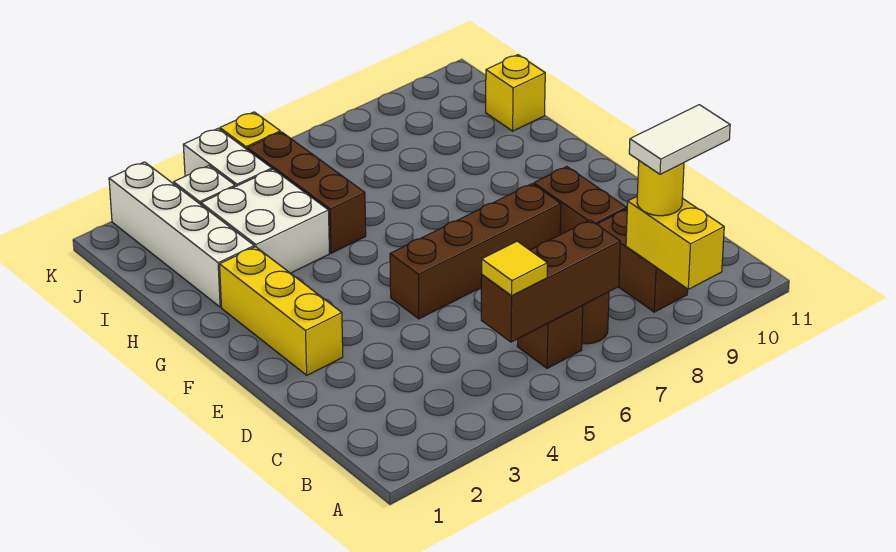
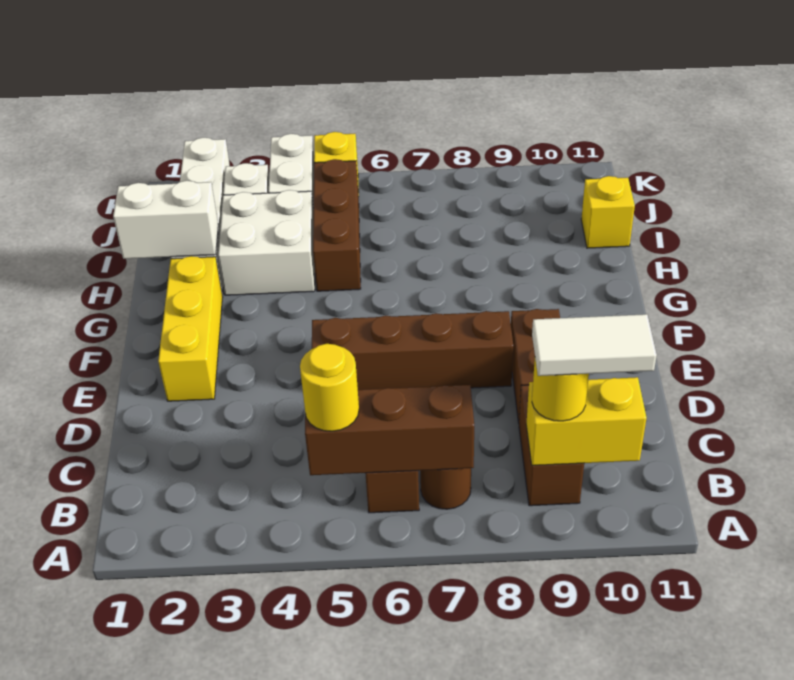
yellow brick A9:B9 level 2 -> yellow brick B9:B10 level 2
yellow tile B5 level 3 -> yellow round brick B5 level 3
none -> white brick H1:H2 level 2

